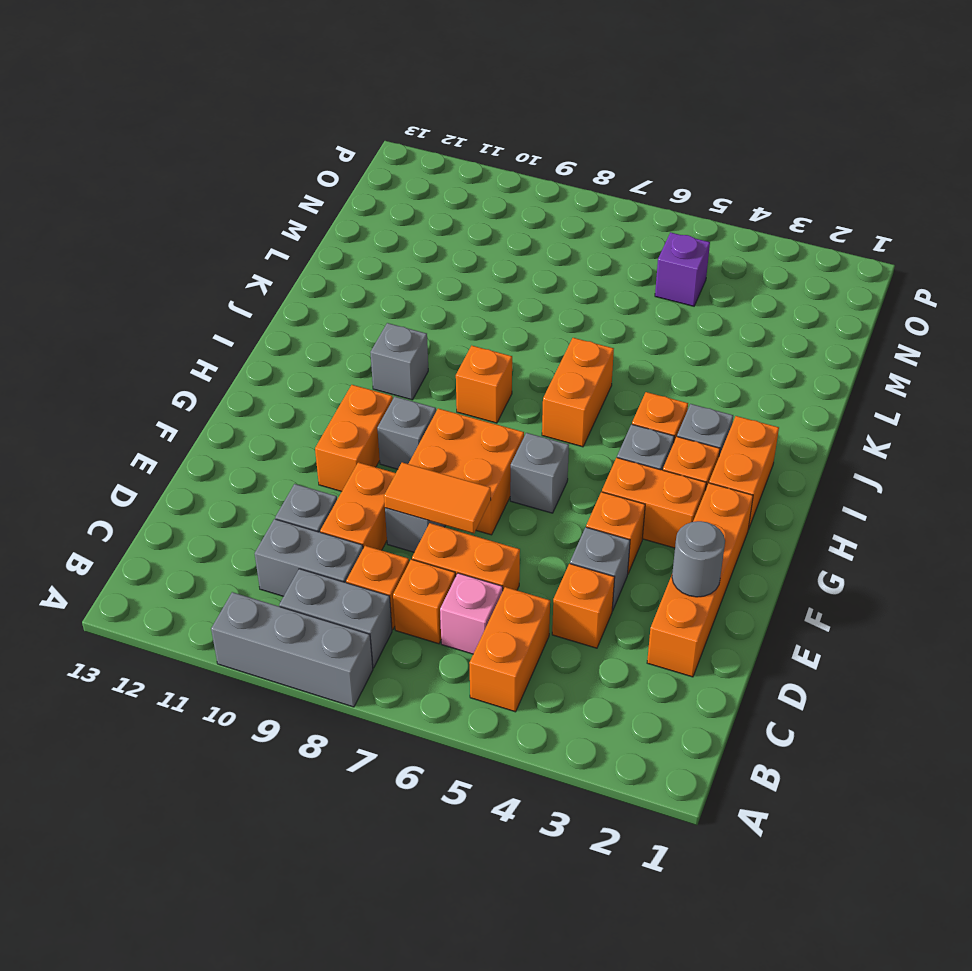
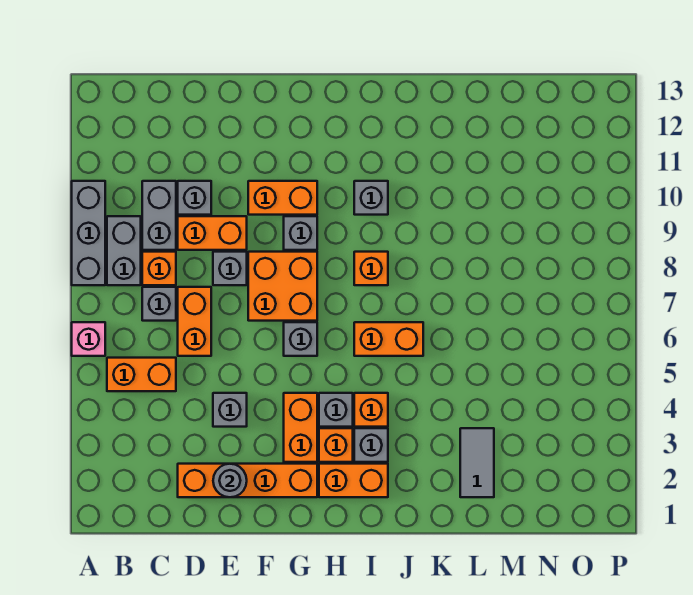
pink brick C6 level 1 -> pink brick A6 level 1
orange brick C7 level 1 -> grey brick C7 level 1
orange brick D4 level 1 -> none
orange tile E7:E8 level 2 -> none
orange brick F4 level 1 -> none
none -> grey tile L2:L3 level 1
purple brick N5 level 1 -> none

